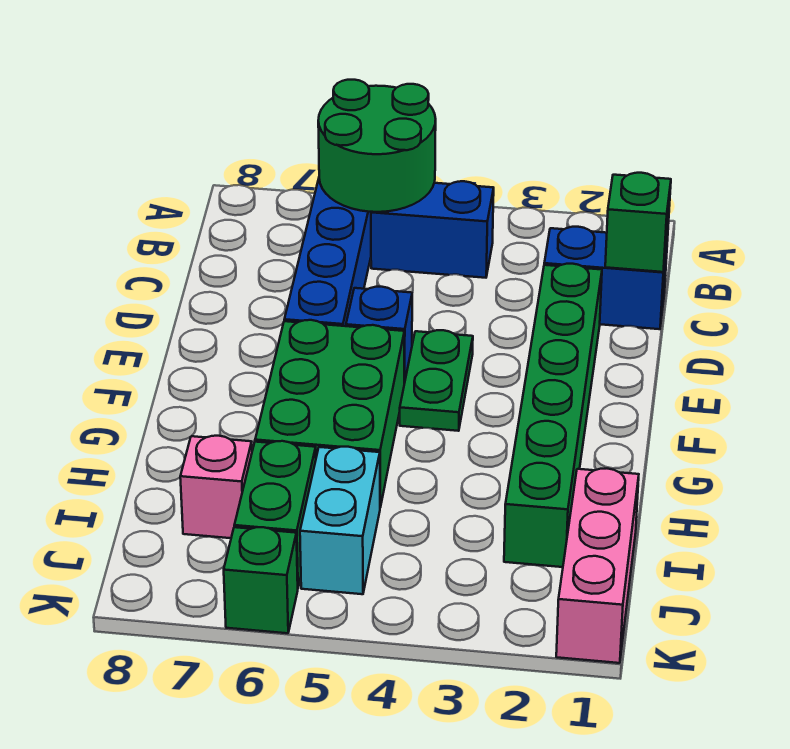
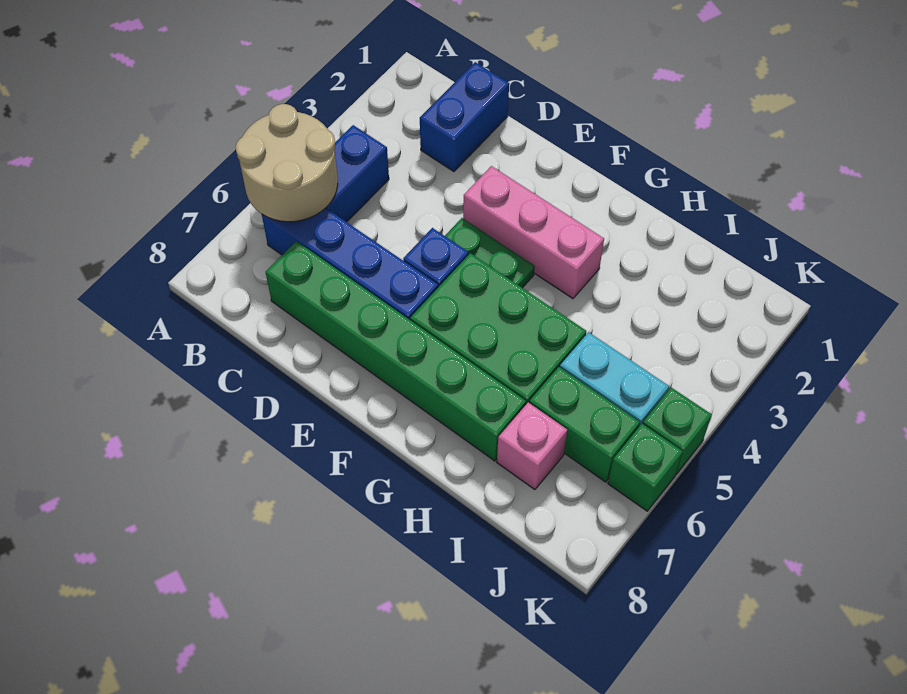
green round brick A5:B6 level 2 -> tan round brick A5:B6 level 2
green brick C1 level 2 -> green brick K5 level 1
green brick D2:I2 level 1 -> green brick C7:H7 level 1
pink brick I1:K1 level 1 -> pink brick E3:G3 level 1

